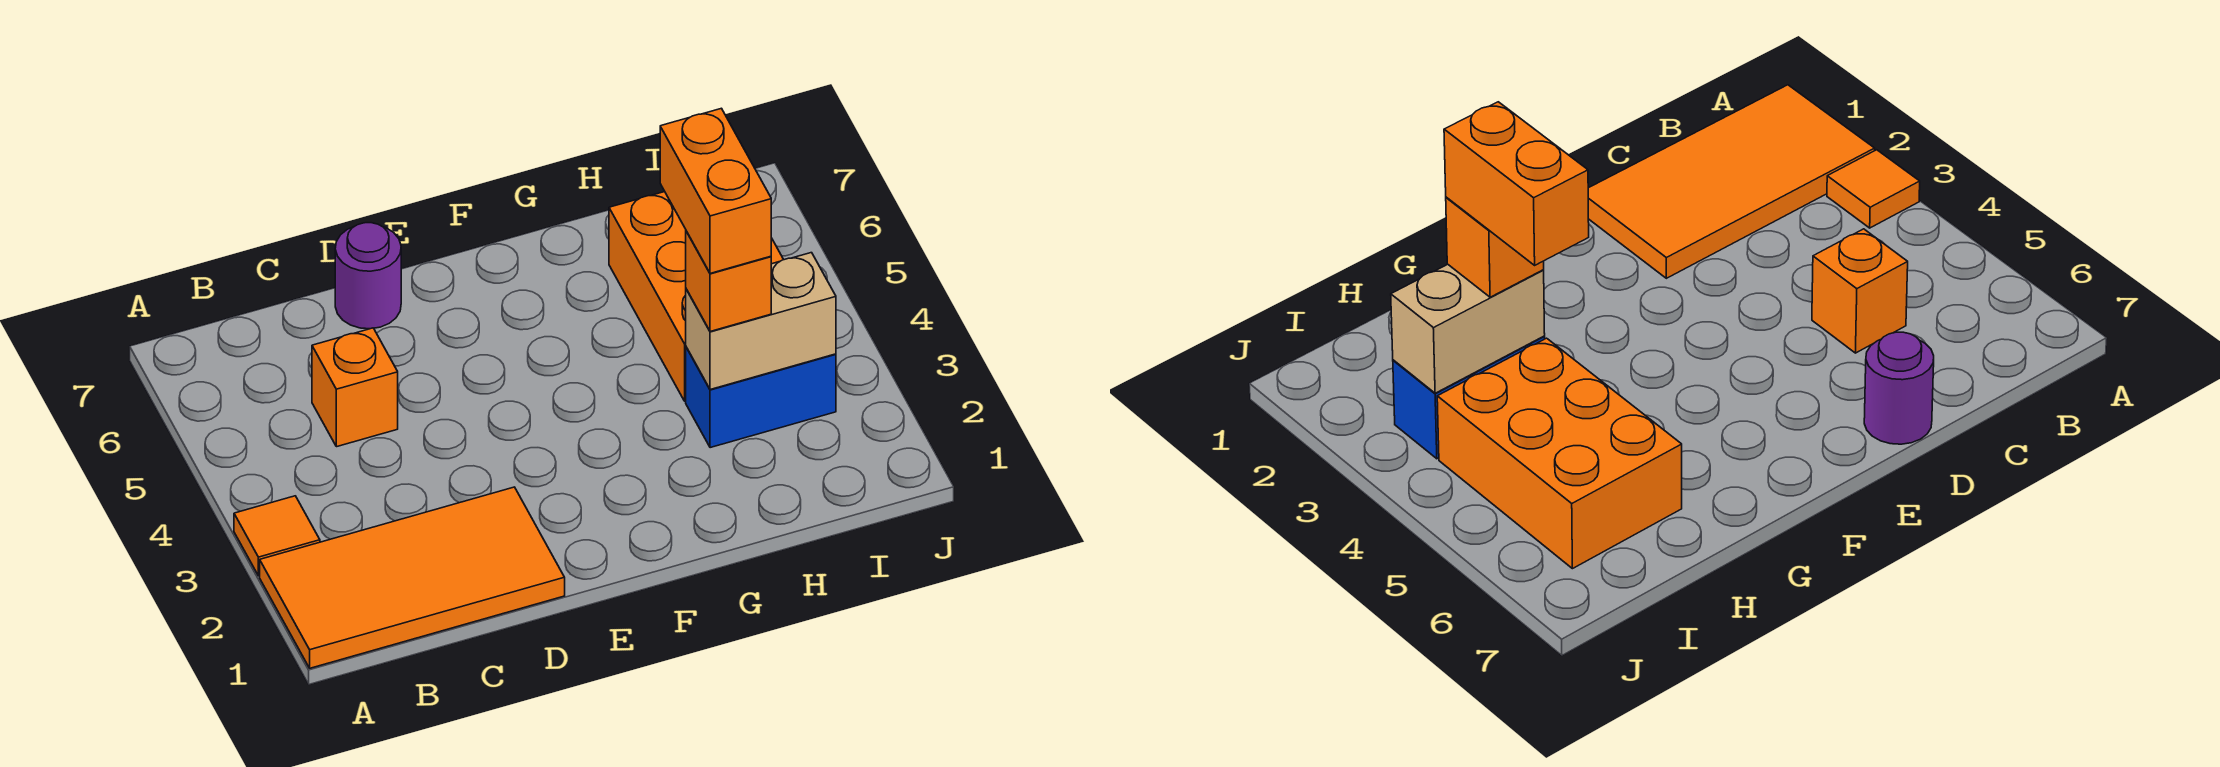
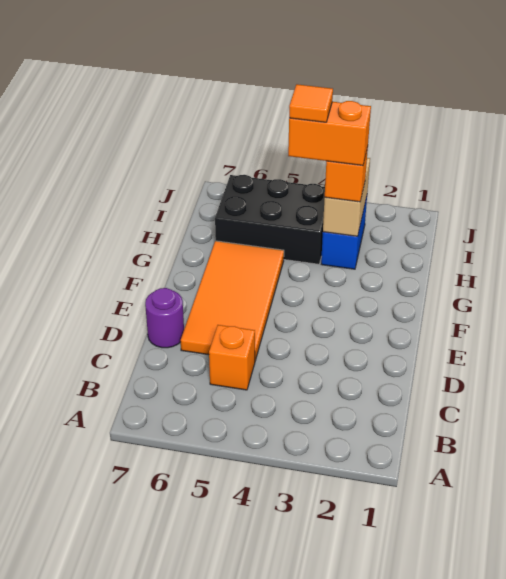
orange tile A1:D2 level 1 -> orange tile D5:G6 level 1
orange tile A3 level 1 -> orange tile H4 level 5
orange brick H4:I6 level 1 -> black brick H4:I6 level 1

